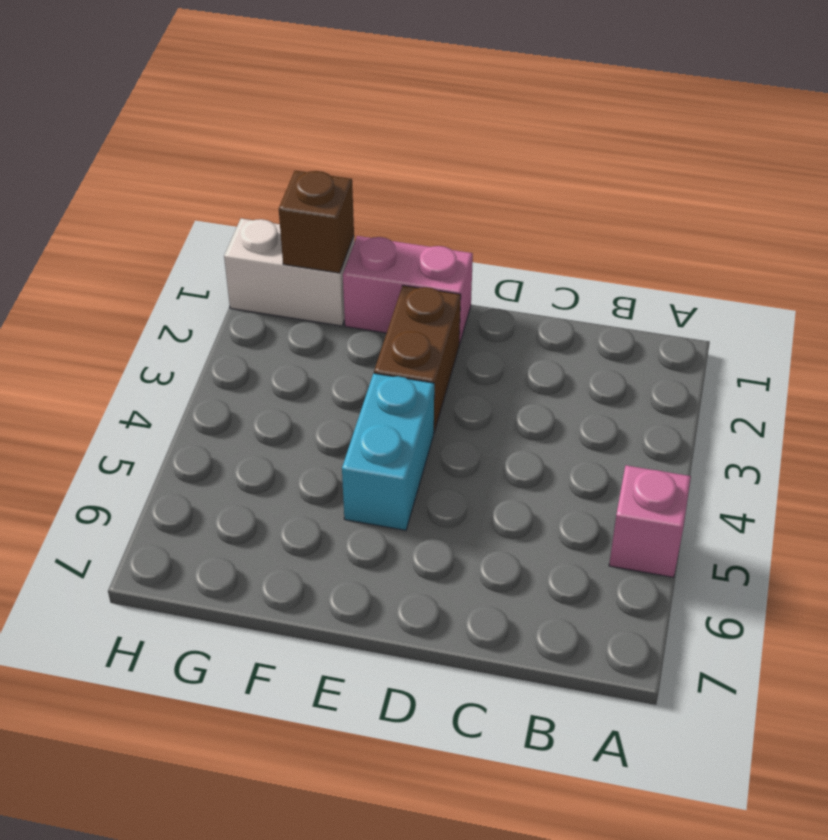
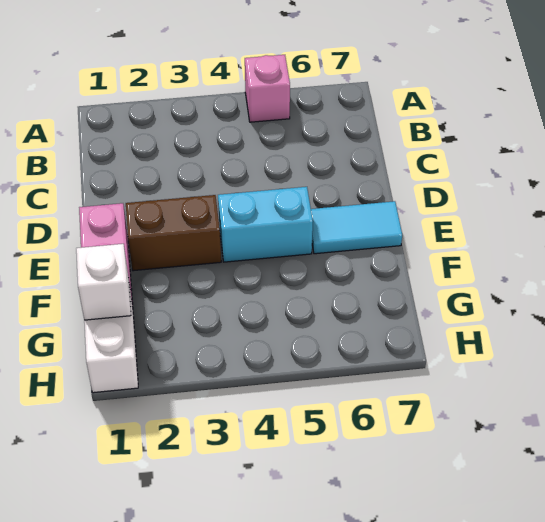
none -> cyan tile E6:E7 level 1
brown brick G1 level 2 -> white brick G1 level 2

